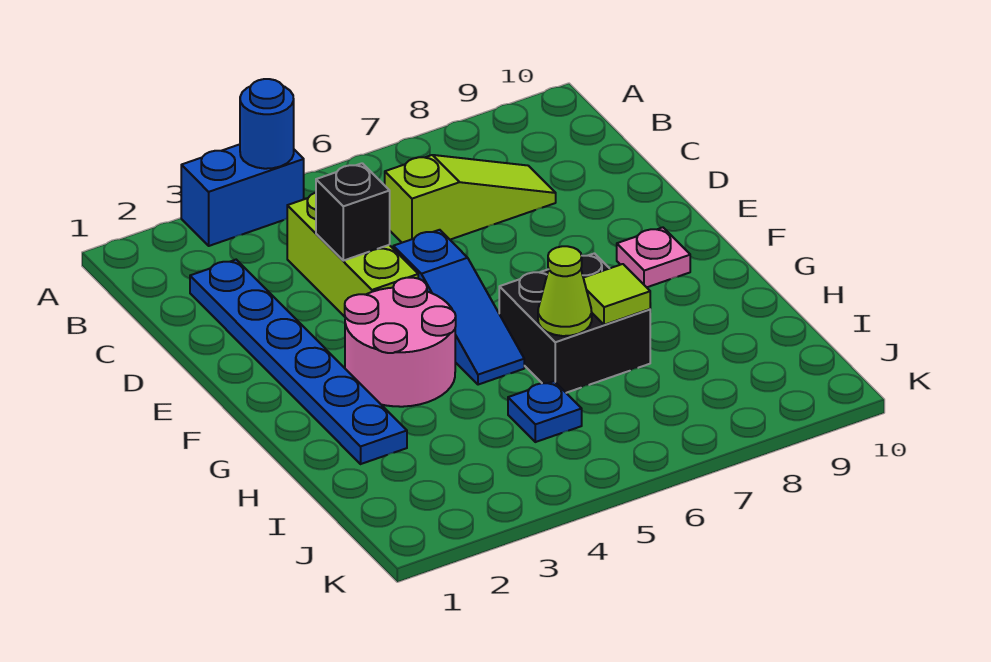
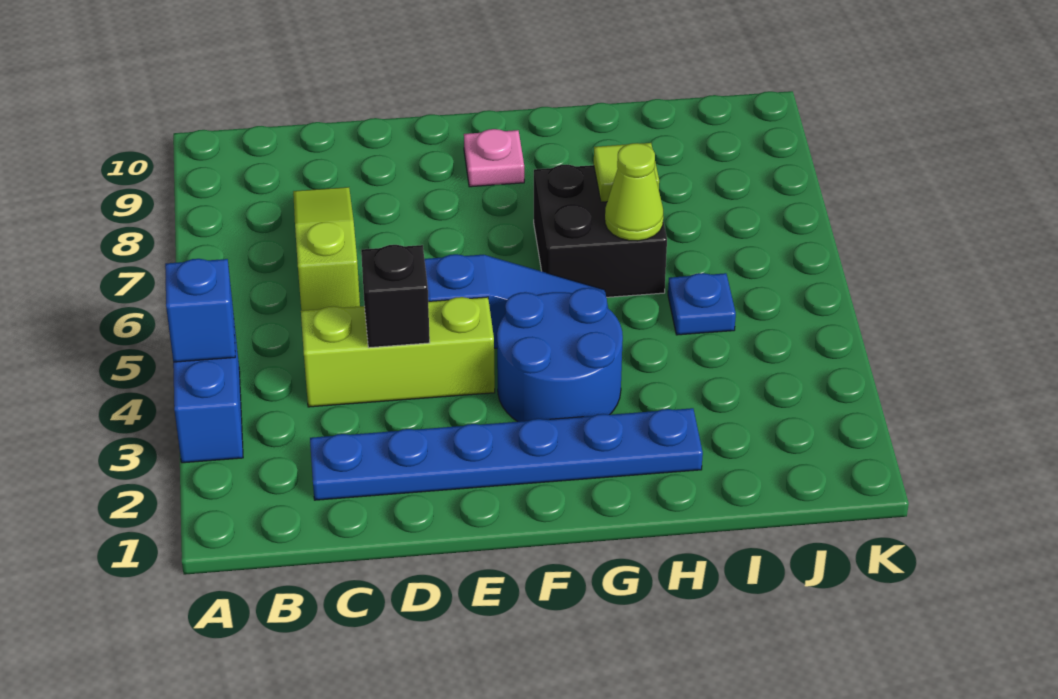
blue round brick A4 level 2 -> blue brick A4 level 2
pink round brick F3:G4 level 1 -> blue round brick F3:G4 level 1

